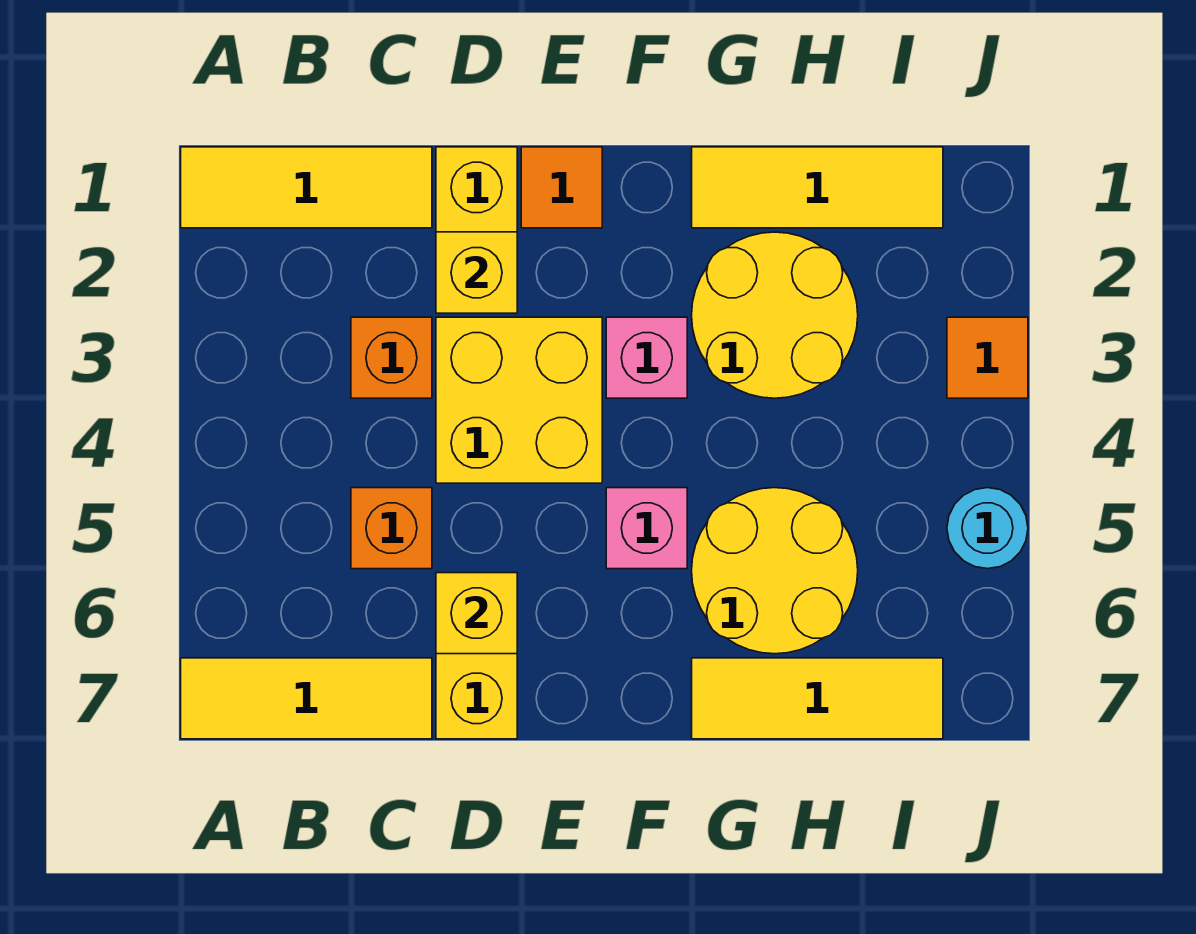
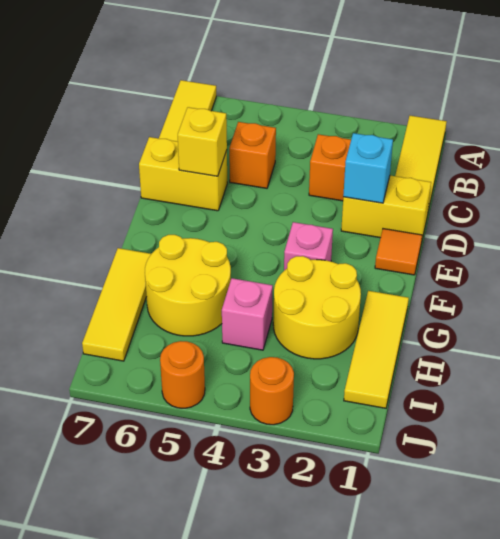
yellow brick D2 level 2 -> cyan brick D2 level 2
yellow brick D3:E4 level 1 -> none
pink brick F5 level 1 -> pink brick H4 level 1
orange tile J3 level 1 -> orange round brick J3 level 1
cyan round brick J5 level 1 -> orange round brick J5 level 1

